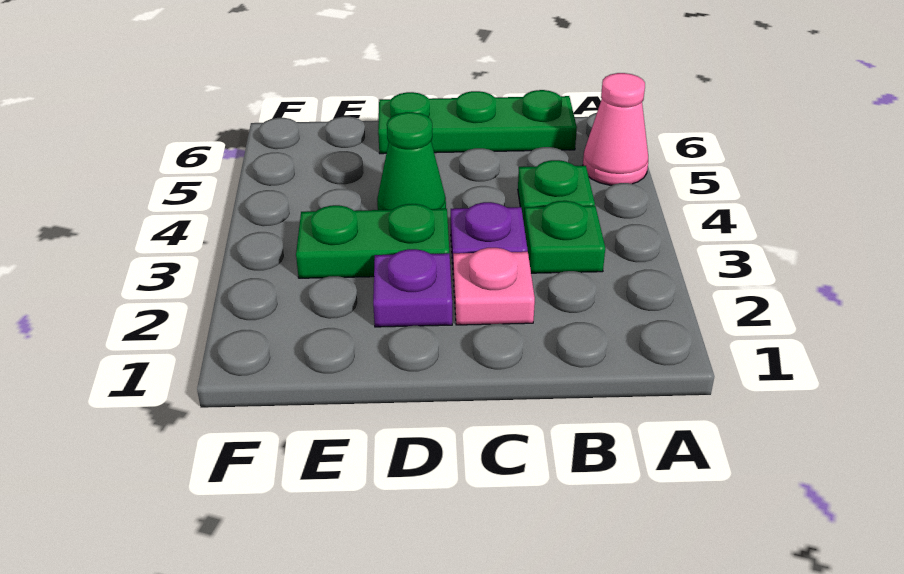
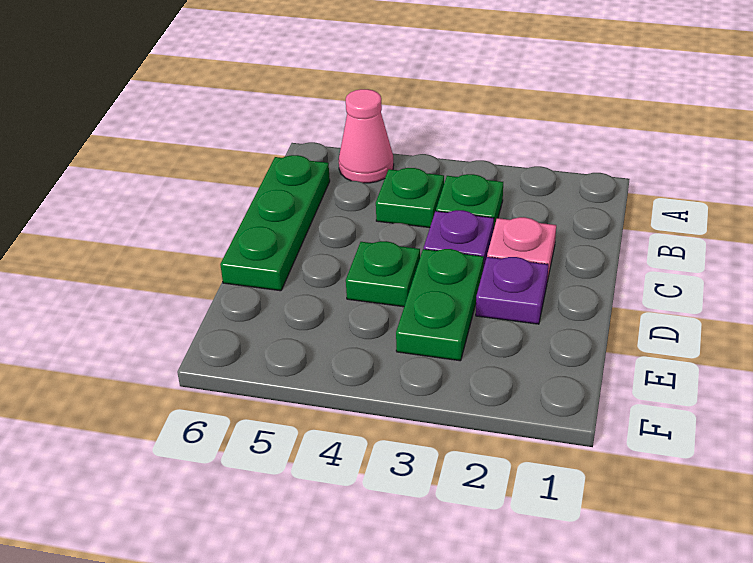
green cone D4 level 1 -> green plate D4 level 1

